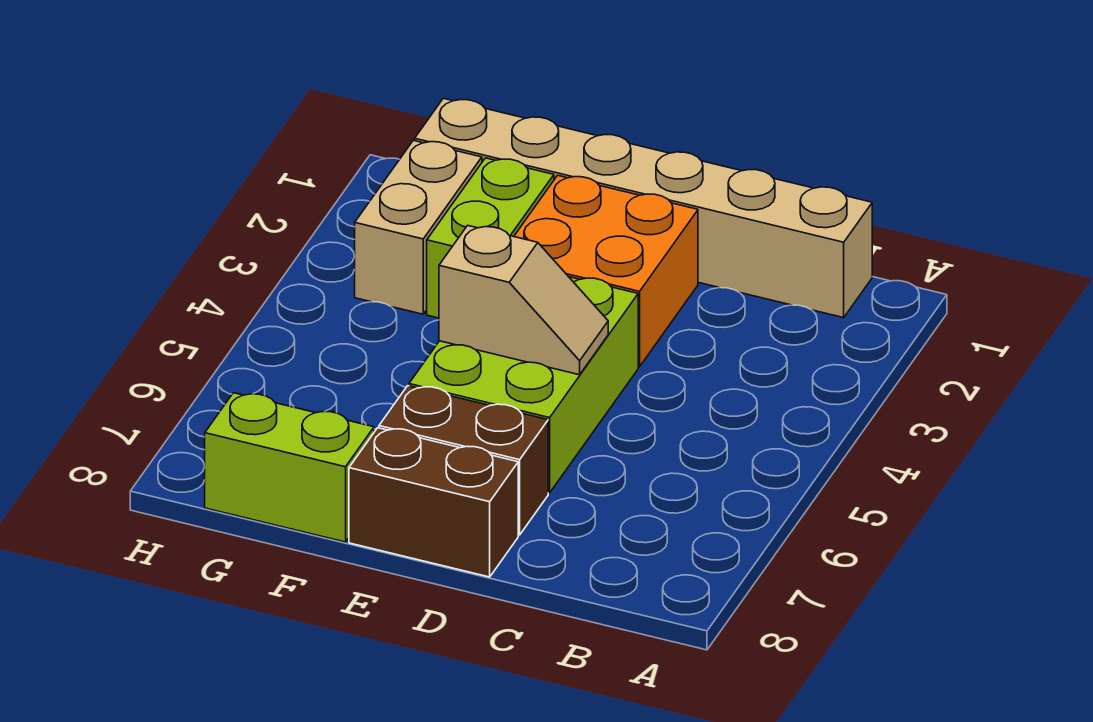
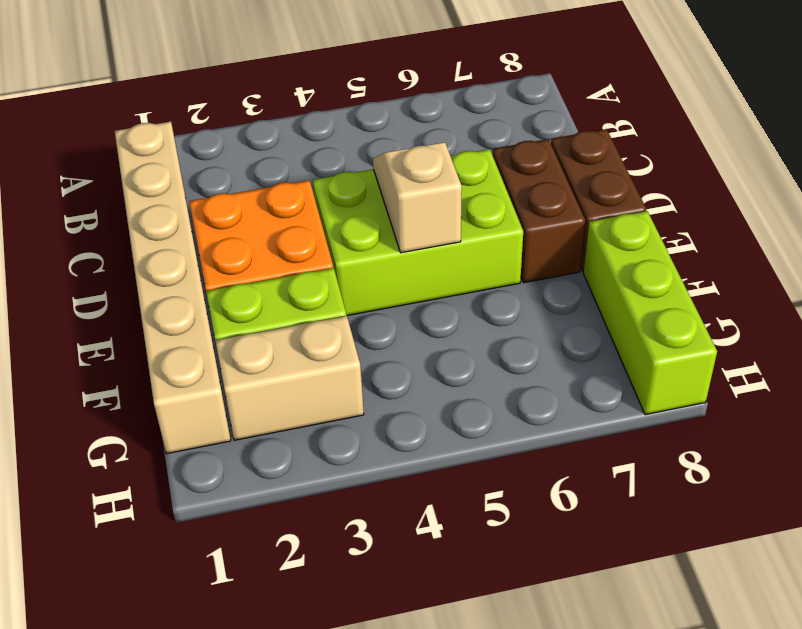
lime brick F8:G8 level 1 -> lime brick F8:H8 level 1

